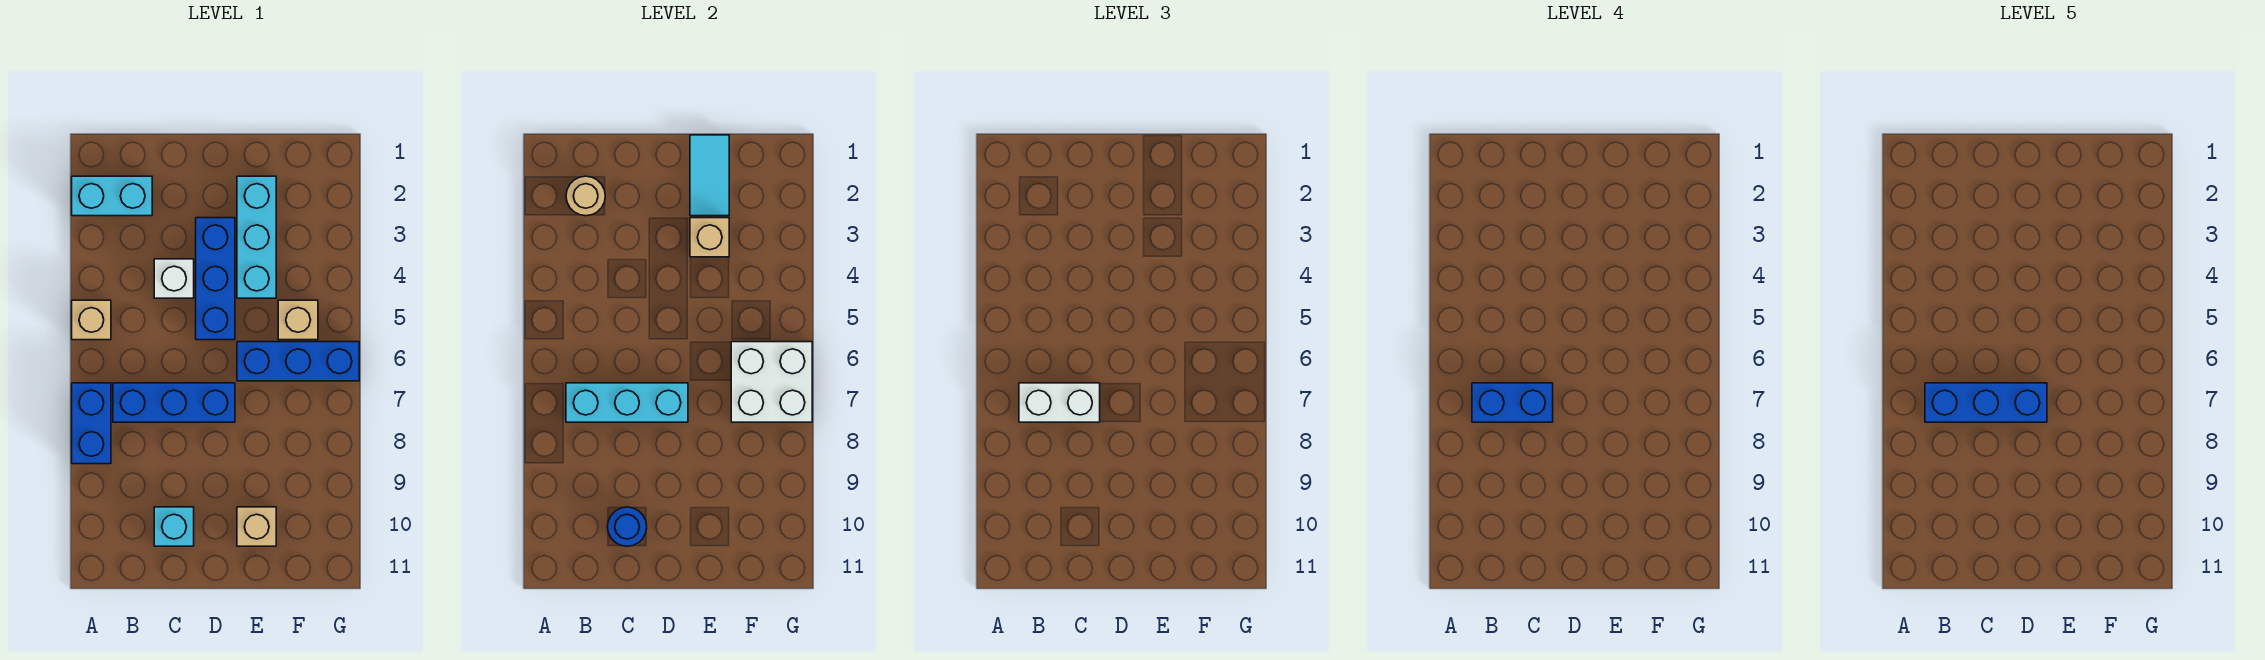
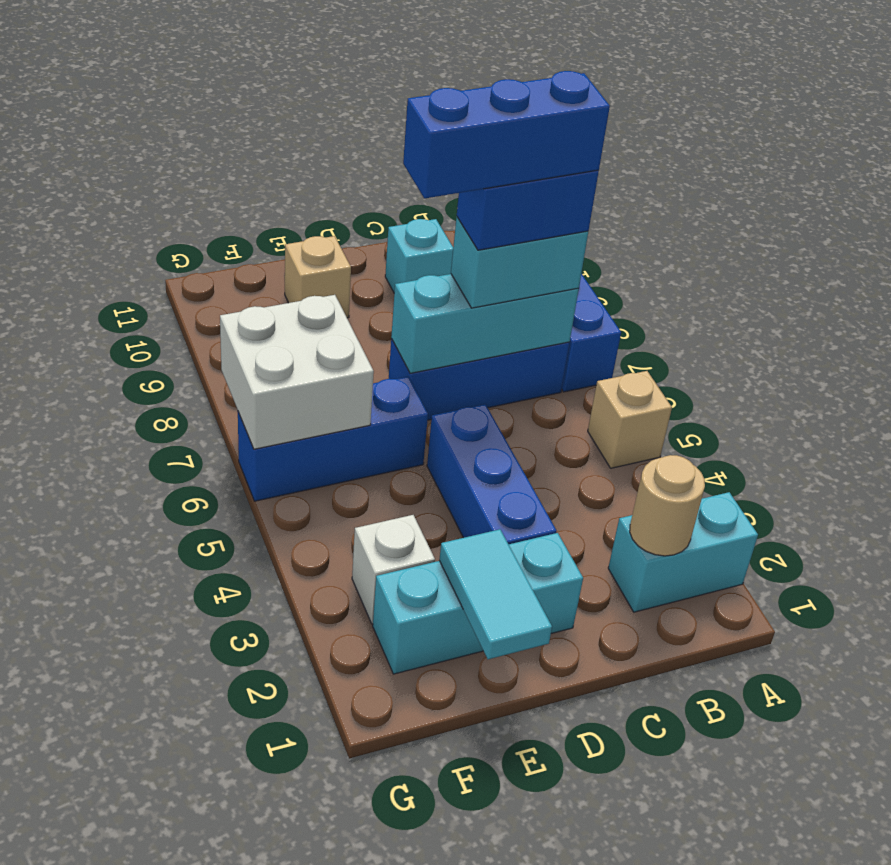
white brick B7:C7 level 3 -> cyan brick B7:C7 level 3
white brick C4 level 1 -> white brick F3 level 1
blue round brick C10 level 2 -> none
cyan brick E2:E4 level 1 -> cyan brick D2:F2 level 1
tan brick E3 level 2 -> none
tan brick F5 level 1 -> none

